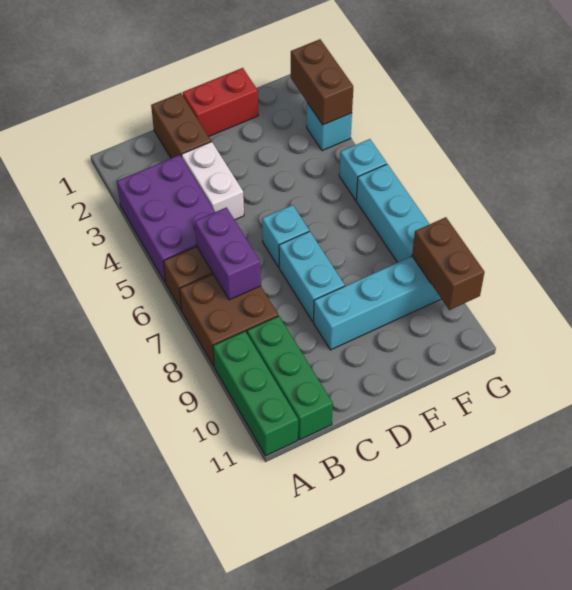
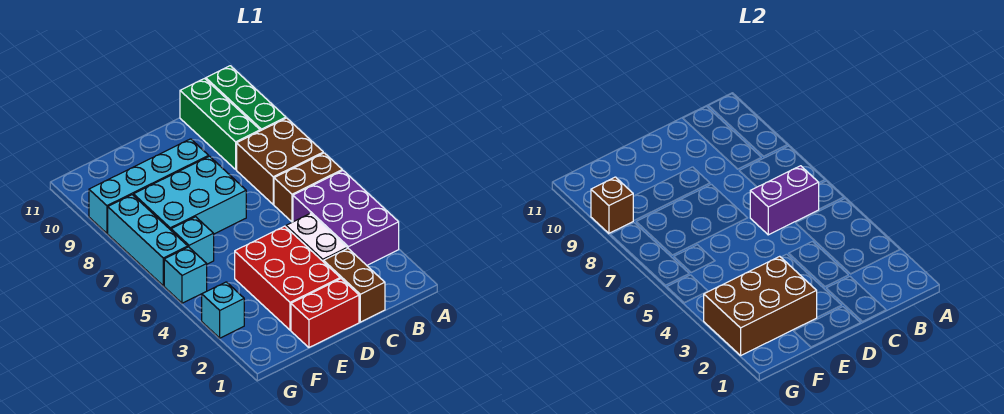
purple brick B6:B7 level 2 -> purple brick B6:C6 level 2
none -> red brick D2:E4 level 1
cyan brick D6 level 1 -> cyan brick F6 level 1
cyan brick D7:D8 level 1 -> cyan brick D7:F8 level 1
brown brick G2:G3 level 2 -> brown brick E2:G3 level 2
brown brick G9:G10 level 2 -> brown brick G9 level 2

